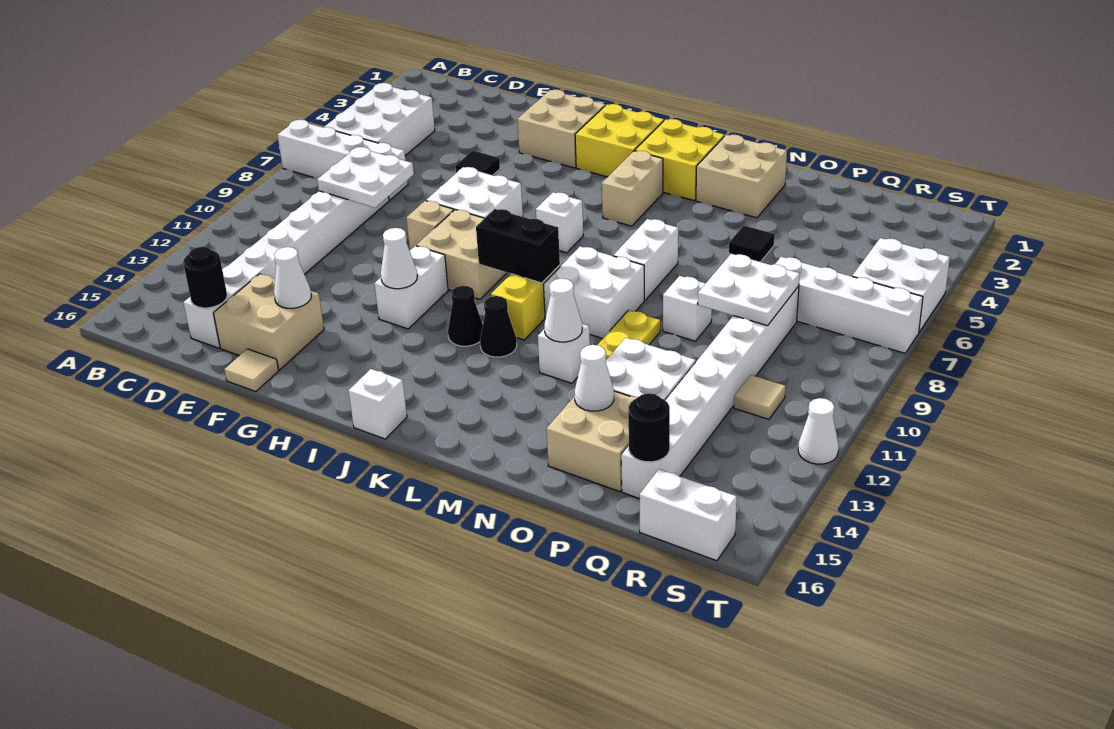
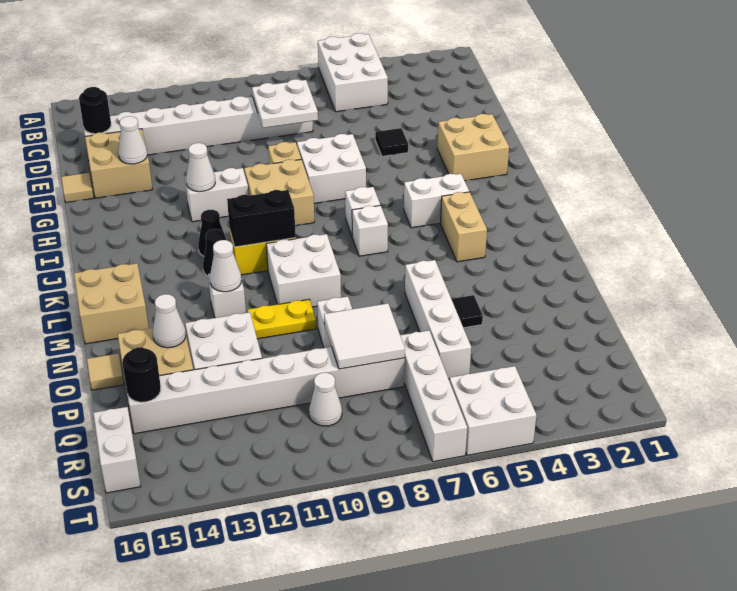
white brick A7:D7 level 1 -> white brick N6:Q6 level 1
white brick B4:C6 level 1 -> white brick A5:C6 level 1
yellow brick I2:J3 level 1 -> none
black brick J10:K10 level 2 -> black brick K10:K11 level 2
white brick J16 level 1 -> white brick K7 level 1
yellow brick K2:L3 level 1 -> none
tan brick K4:K5 level 1 -> tan brick K4:L4 level 1
tan brick M2:N3 level 1 -> tan brick L15:M16 level 1
white brick M7:M8 level 1 -> white brick J4:J5 level 1
white plate P8:Q9 level 2 -> white tile P8:Q9 level 2
tan tile R11 level 1 -> tan tile O16 level 1
white cone T12 level 1 -> white cone R10 level 1

